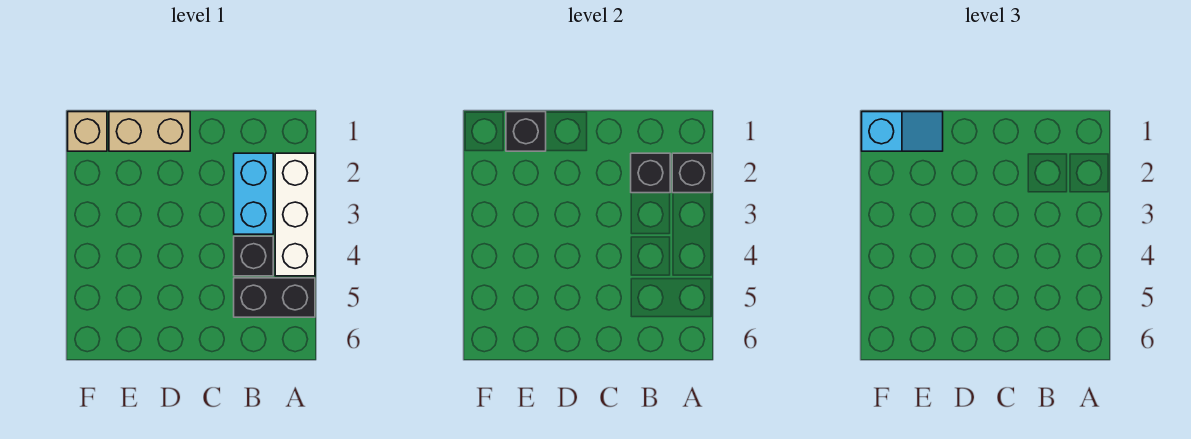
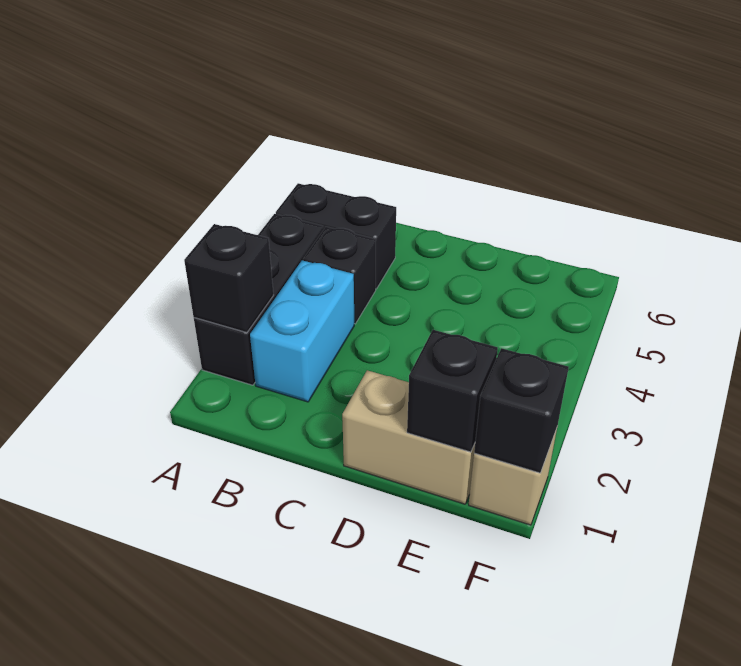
white brick A2:A4 level 1 -> black brick A2:A4 level 1
black brick B2 level 2 -> black brick F1 level 2
cyan slope E1:F1 level 3 top F -> none

